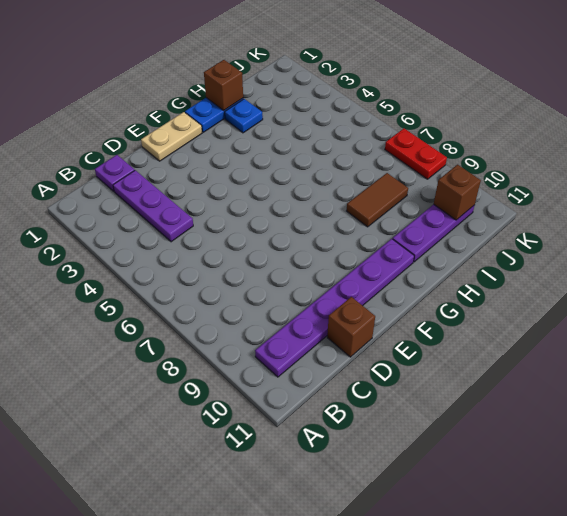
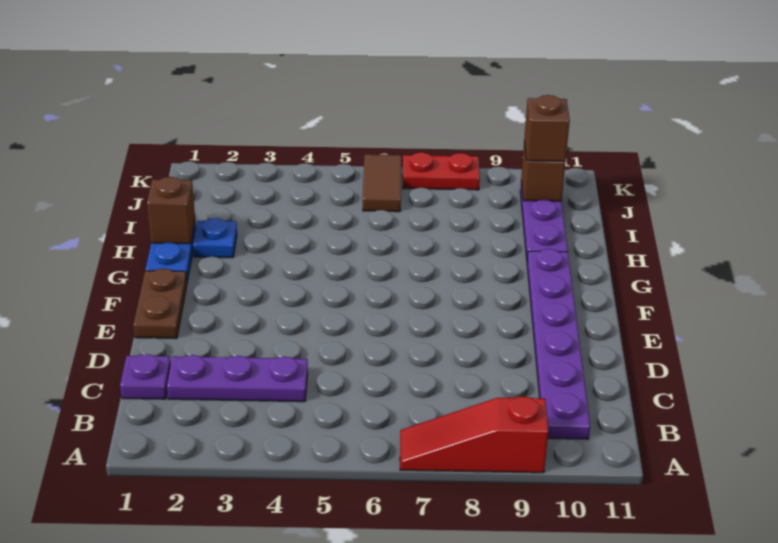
none -> red slope A7:A9 level 1 top 9
brown brick D11 level 1 -> brown brick J10 level 3
tan plate E1:F1 level 1 -> brown plate E1:F1 level 1
brown tile H8:I8 level 1 -> brown tile J6:K6 level 1

